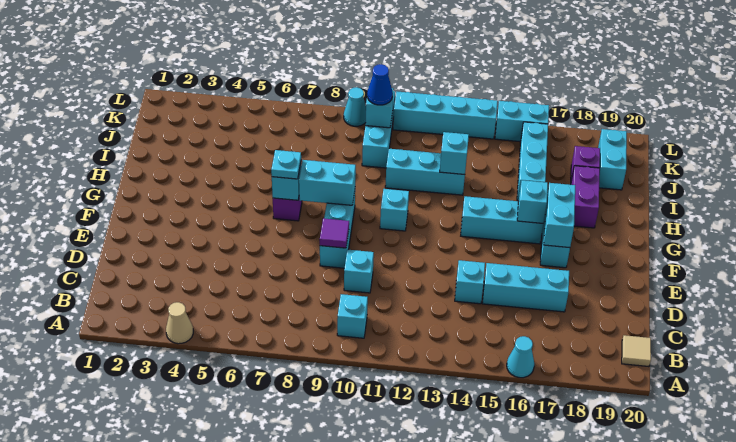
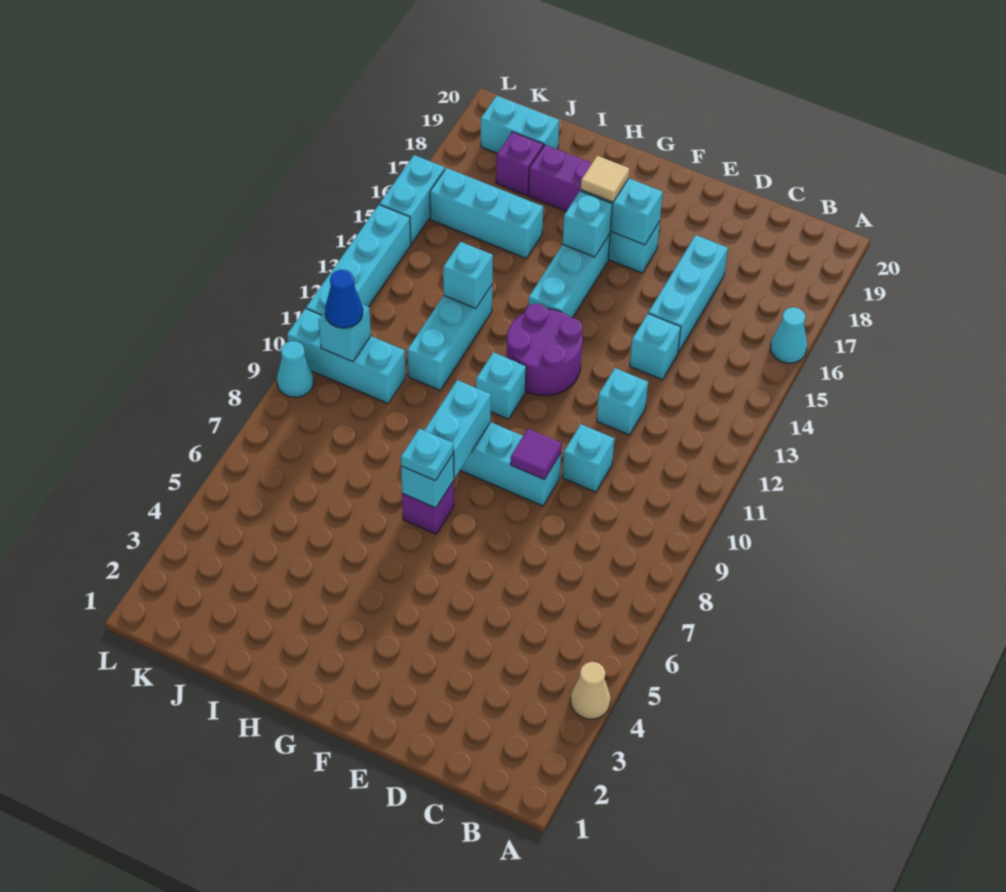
cyan brick B10 level 1 -> cyan brick D12 level 1
tan tile B20 level 1 -> tan tile G17 level 3
none -> purple round brick F12:G13 level 1

